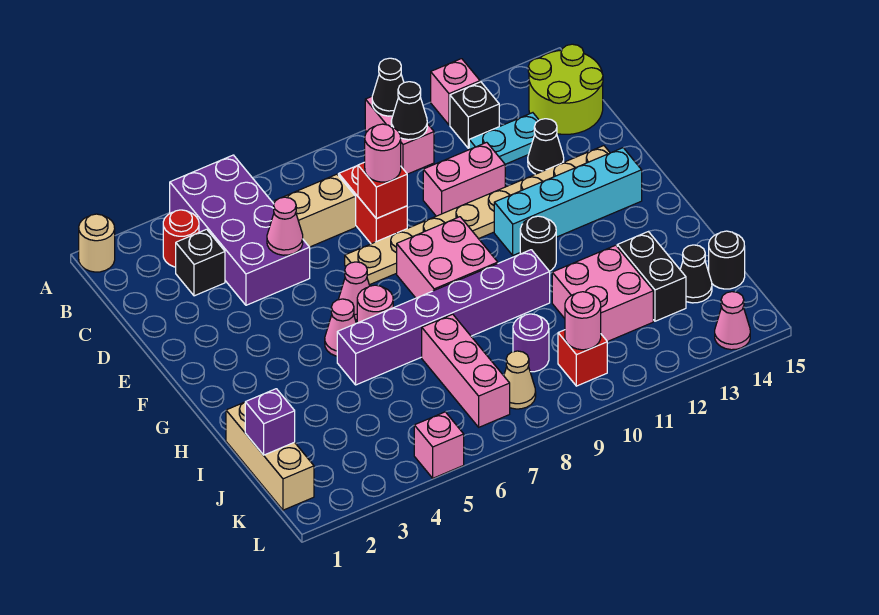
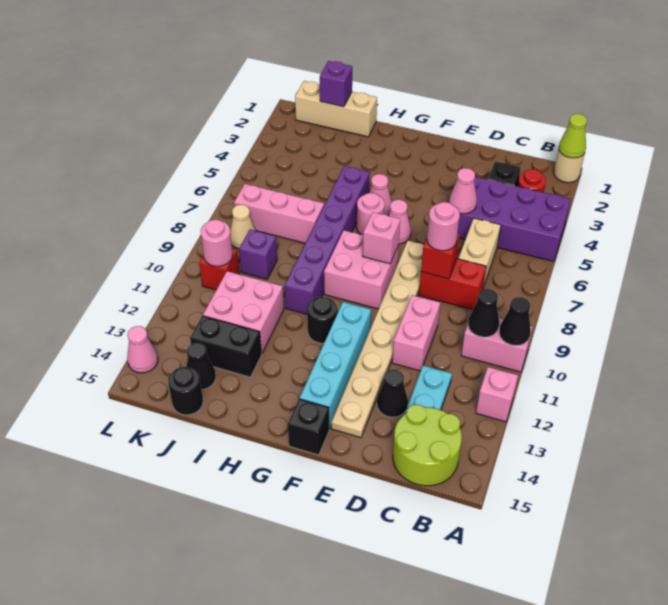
none -> lime cone A1 level 2
black brick B12 level 1 -> black brick F15 level 1
purple round brick J9 level 1 -> purple brick J9 level 1
pink brick L5 level 1 -> pink brick F8 level 2

